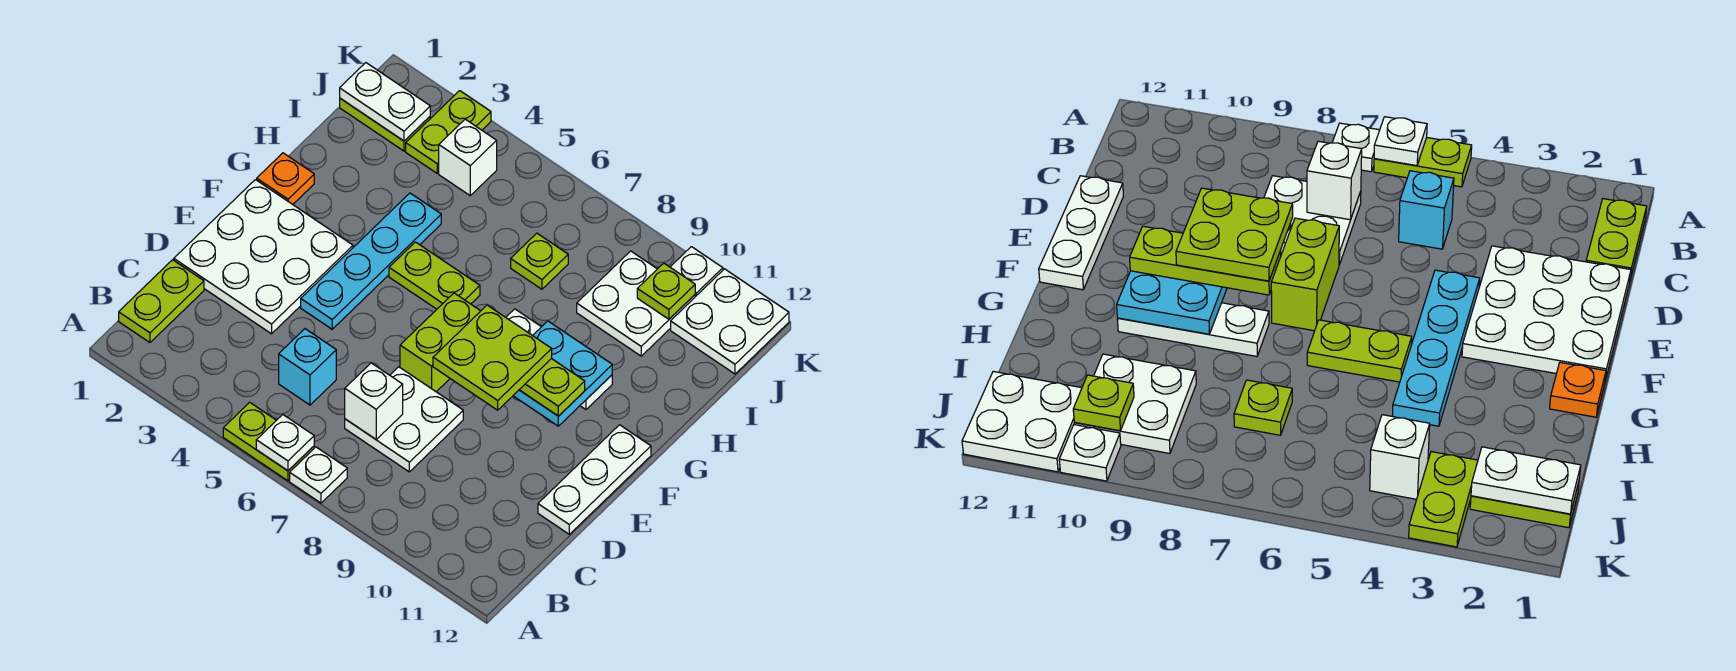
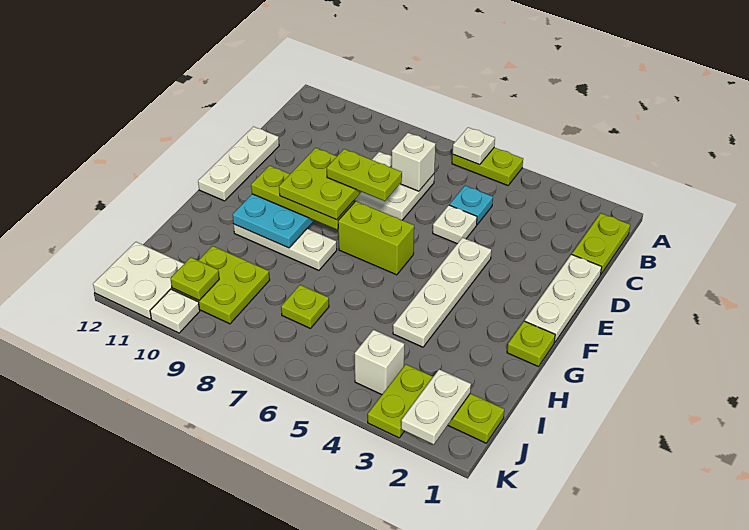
white plate A7 level 1 -> white plate D5 level 1
cyan brick C5 level 1 -> cyan plate C5 level 1
white plate D1:F3 level 1 -> white plate D1:F1 level 1
cyan plate E4:H4 level 1 -> white plate E4:H4 level 1
lime brick E7:F7 level 1 -> lime brick F6:F7 level 1
orange plate G1 level 1 -> lime plate G1 level 1
lime plate G5:G6 level 1 -> lime plate E7:E8 level 5
white plate I9:J10 level 1 -> lime plate I9:J10 level 1
white plate J1:J2 level 2 -> white plate J2:K2 level 2

